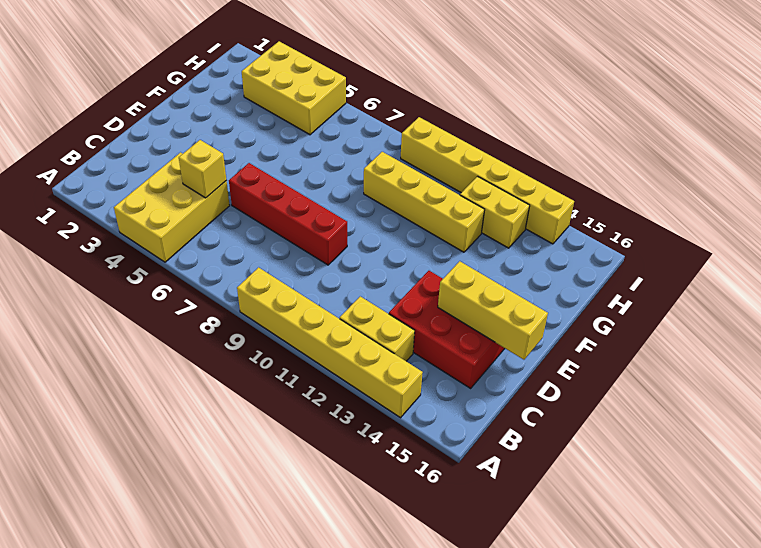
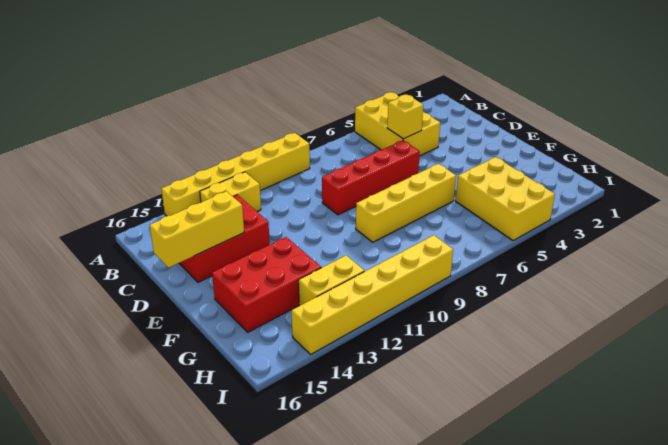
none -> red brick F13:G15 level 1
yellow brick G9:G12 level 1 -> yellow brick F6:F9 level 1
yellow brick H3:I5 level 1 -> yellow brick G4:I5 level 1

